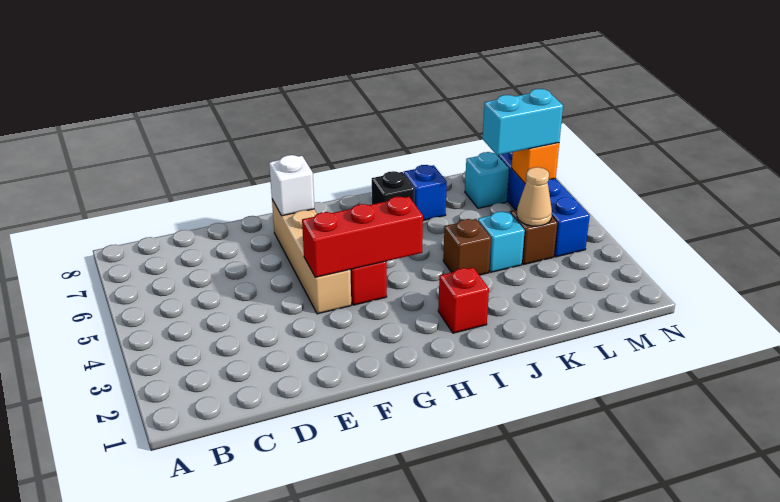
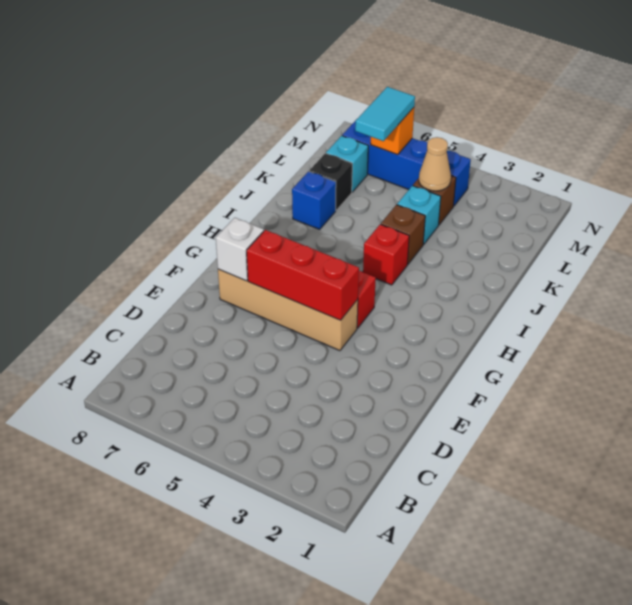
red brick F4:H4 level 2 -> red brick F4:F6 level 2
red brick I2 level 1 -> red brick I4 level 1
black brick I7 level 1 -> black brick K7 level 1
cyan brick L6:M6 level 3 -> cyan tile L6:M6 level 3

